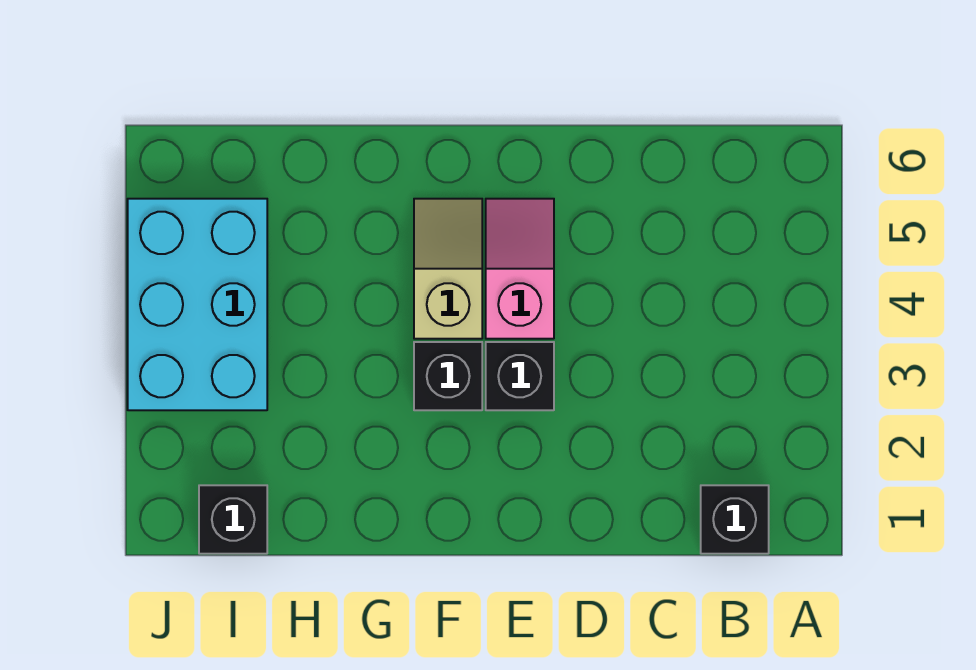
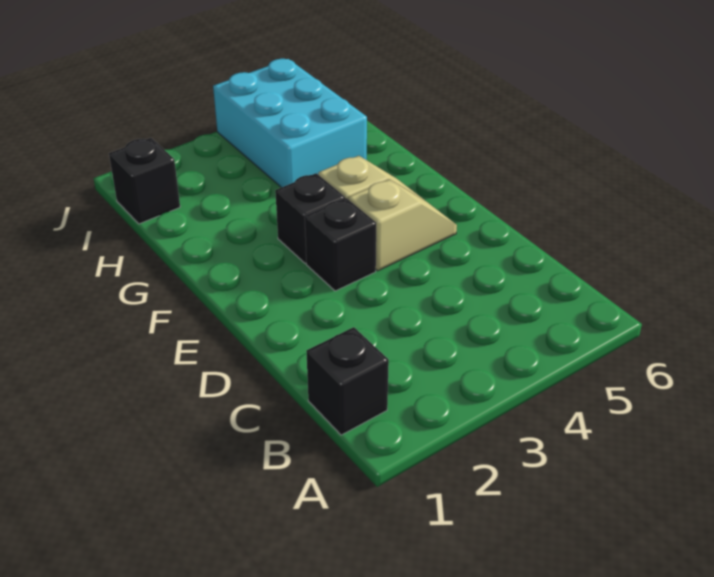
pink slope E4:E5 level 1 top 4 -> tan slope E4:E5 level 1 top 4
cyan brick I3:J5 level 1 -> cyan brick H4:J5 level 1

